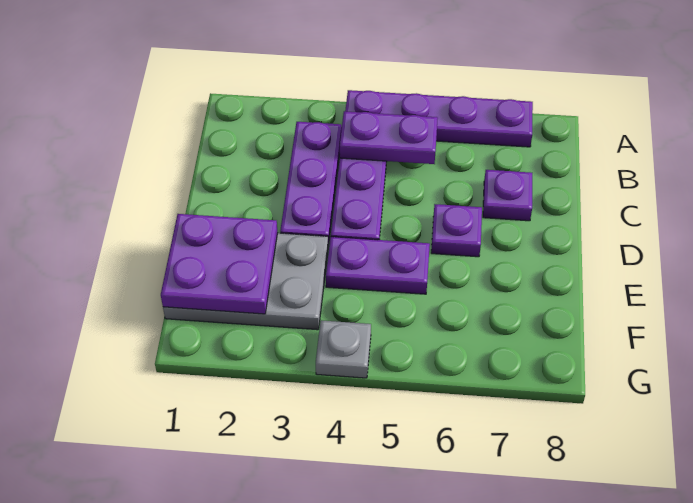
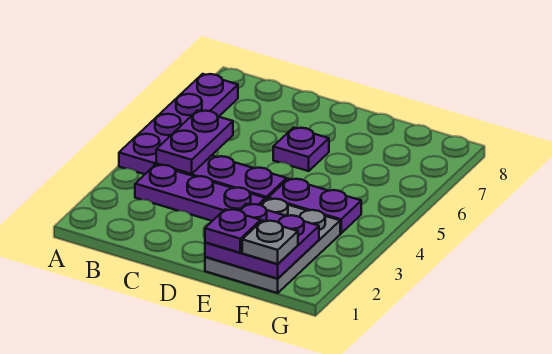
purple plate C7 level 1 -> purple plate E1 level 3
purple plate E4:E5 level 1 -> purple plate E4:F4 level 1
grey plate G4 level 1 -> grey plate F1 level 3

